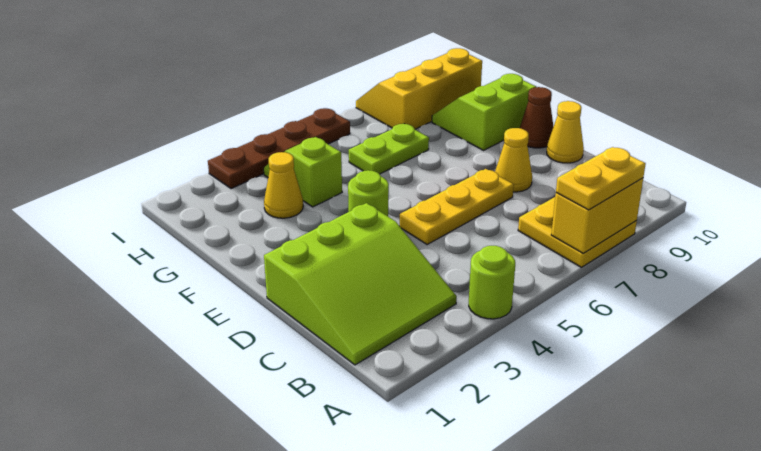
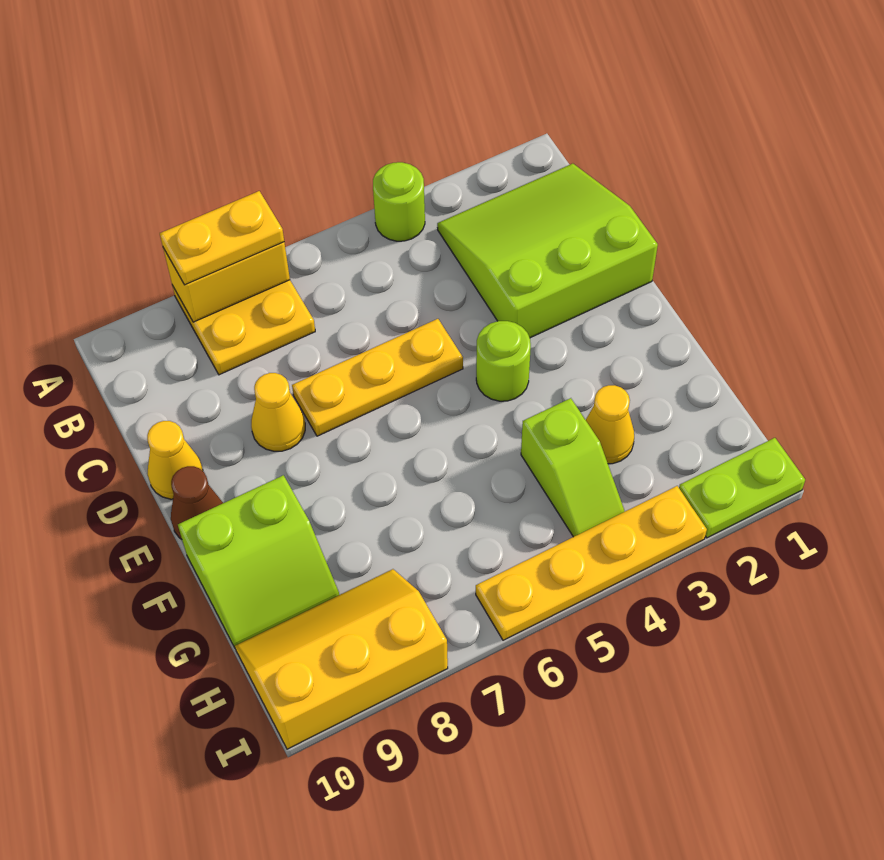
lime plate G6:G7 level 1 -> lime plate I1:I2 level 1
yellow slope H8:I10 level 1 top H -> yellow slope H8:I10 level 1 top I
brown plate I3:I6 level 1 -> yellow plate I3:I6 level 1

